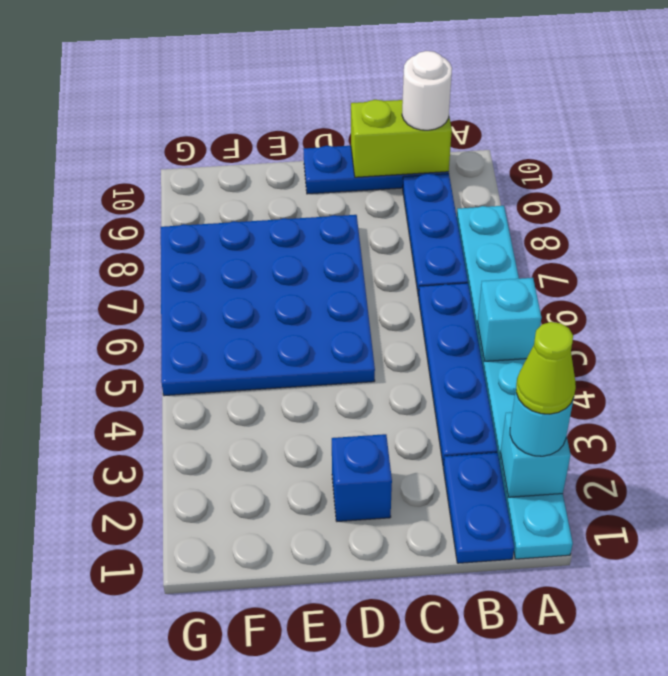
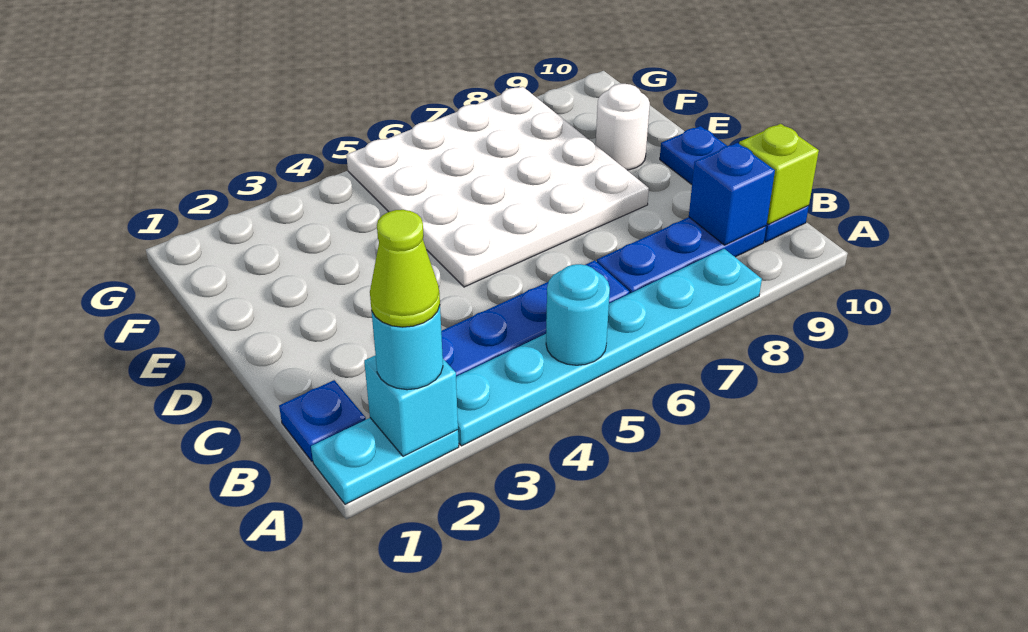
cyan brick A5 level 2 -> cyan round brick A5 level 2
blue plate B1:B2 level 1 -> blue plate B1 level 1
lime brick B10:C10 level 2 -> lime brick B10 level 2
white round brick B10 level 3 -> white round brick E9 level 1
blue brick D2 level 1 -> blue brick B9 level 2
blue plate D5:G8 level 1 -> white plate D5:G8 level 1

